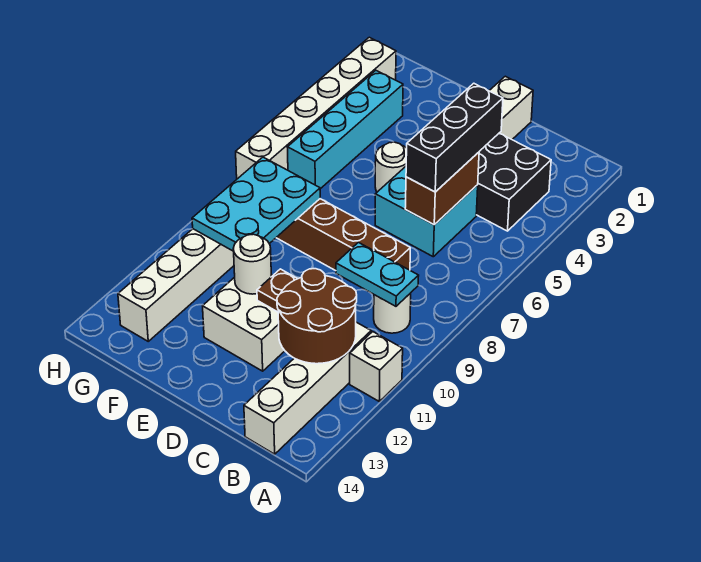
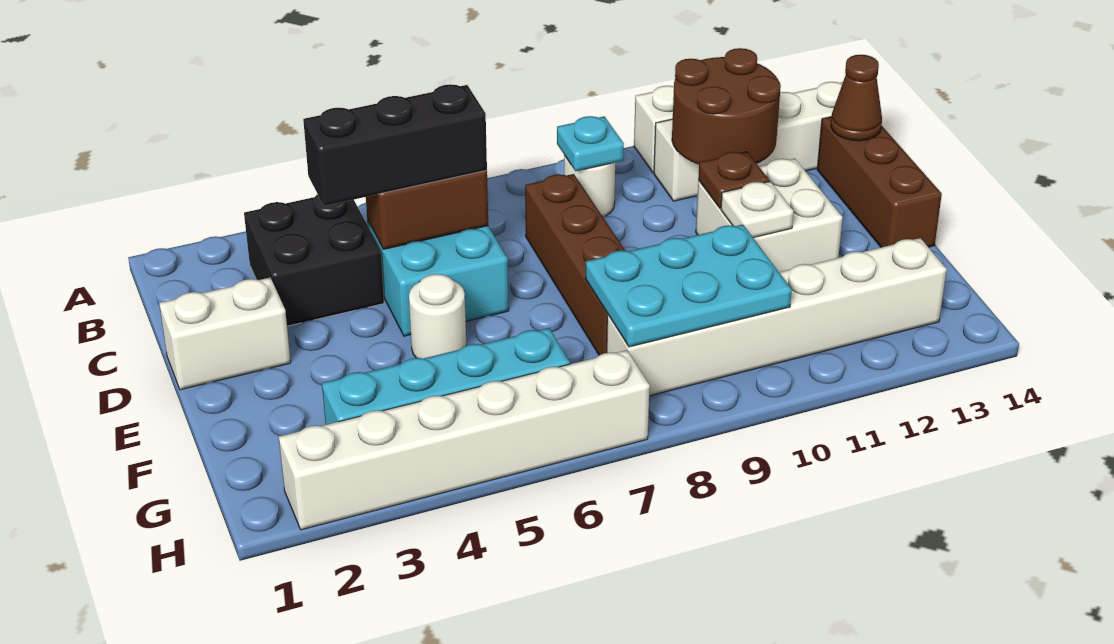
cyan plate B9:C9 level 2 -> cyan plate B9 level 2
none -> brown brick C14:E14 level 1
none -> brown cone C14 level 2
white round brick E11 level 2 -> white plate E11 level 2

